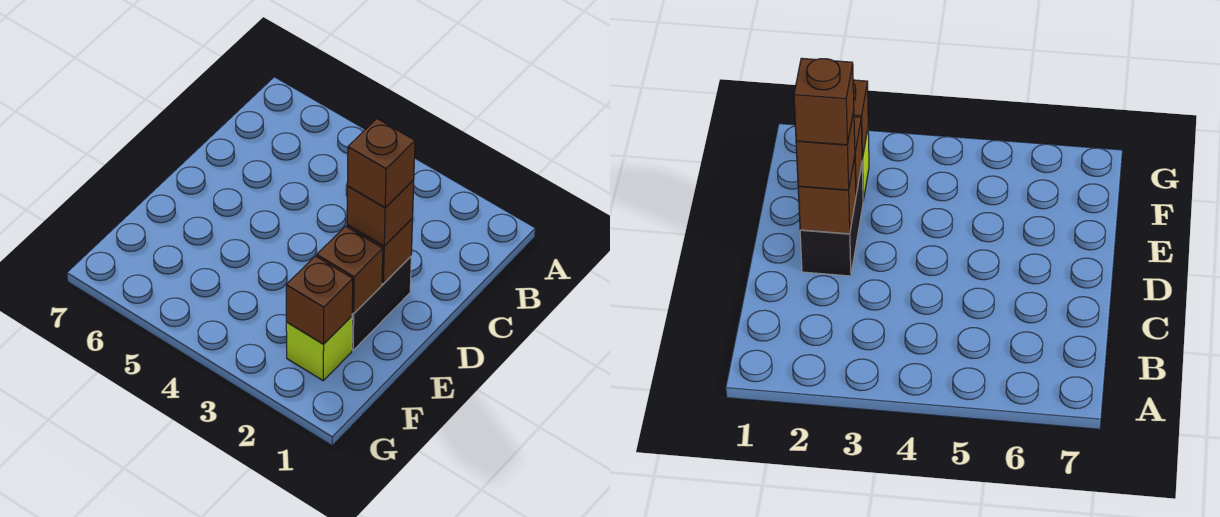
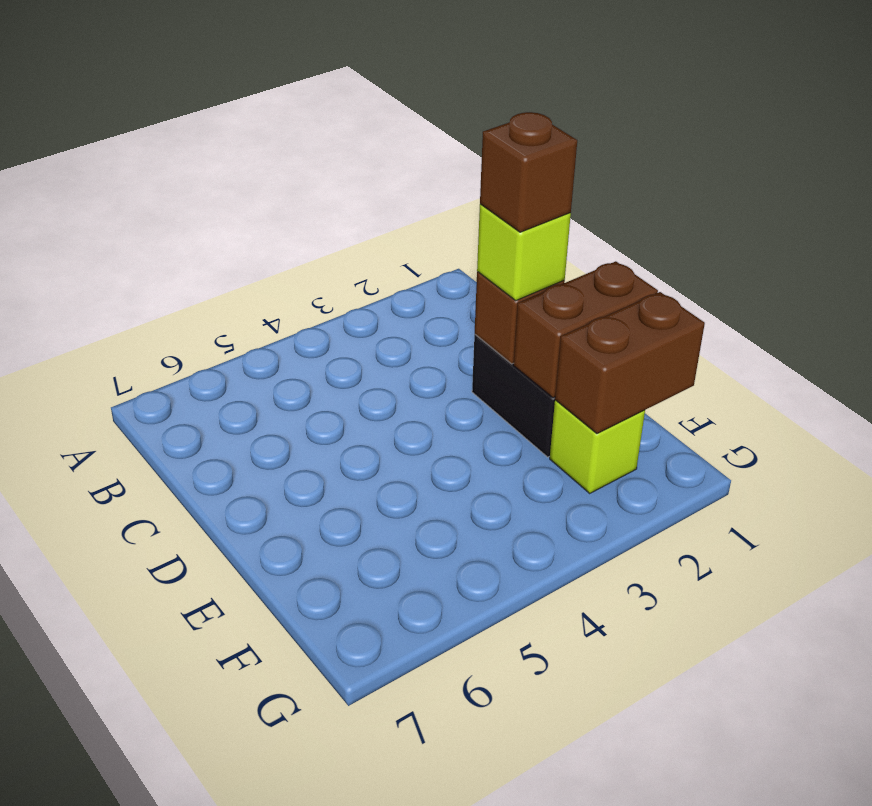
brown brick D2 level 3 -> lime brick D2 level 3
brown brick E2 level 2 -> brown brick E1:E2 level 2
brown brick F2 level 2 -> brown brick F1:F2 level 2

